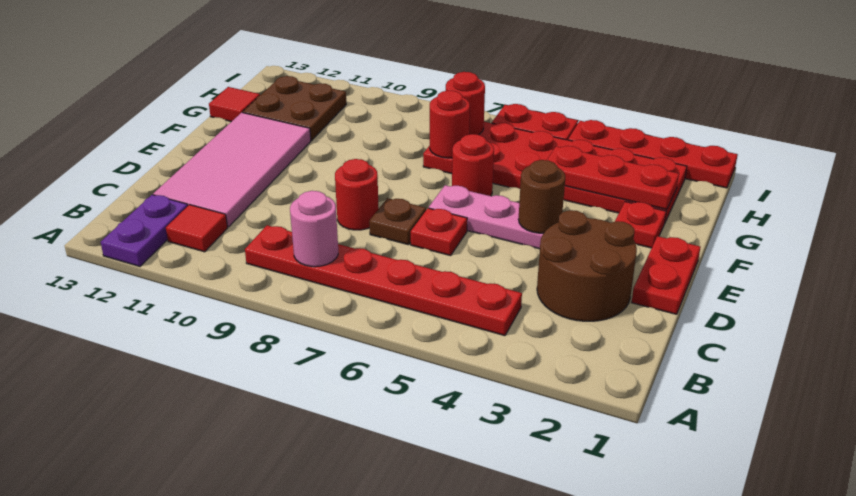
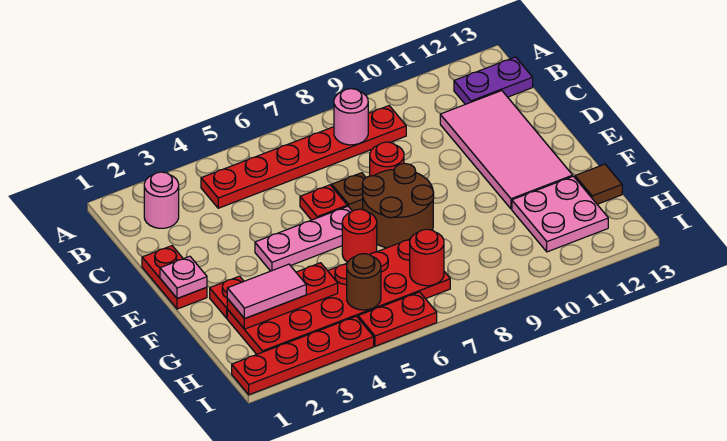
purple plate A12:B12 level 1 -> purple plate B12:B13 level 1
none -> pink round brick B2 level 1
red tile B11 level 1 -> none
brown round brick C2:D3 level 1 -> brown round brick E7:F8 level 1
none -> pink plate E1 level 2
brown round brick E4 level 2 -> brown round brick H5 level 2
none -> pink tile G2:G3 level 3
red round brick G7 level 2 -> none
brown plate G11:H12 level 1 -> pink plate G11:H12 level 1
red tile G13 level 1 -> brown tile G13 level 1

